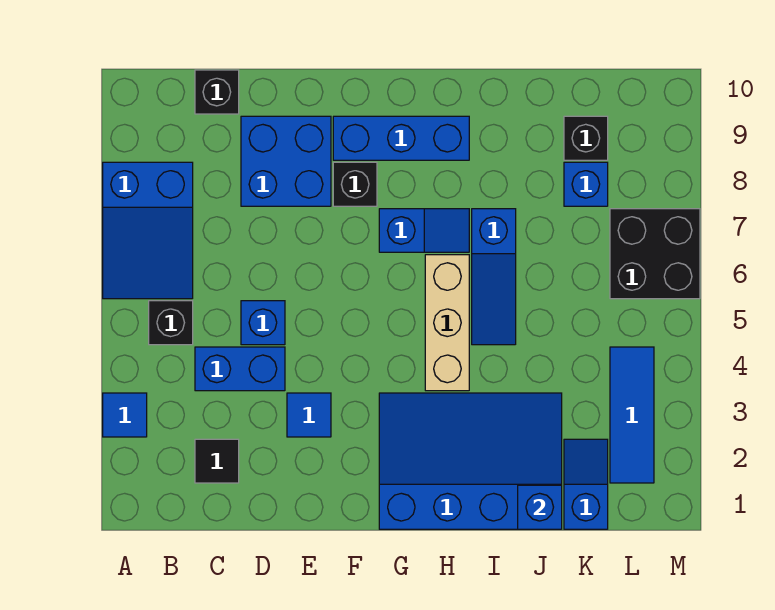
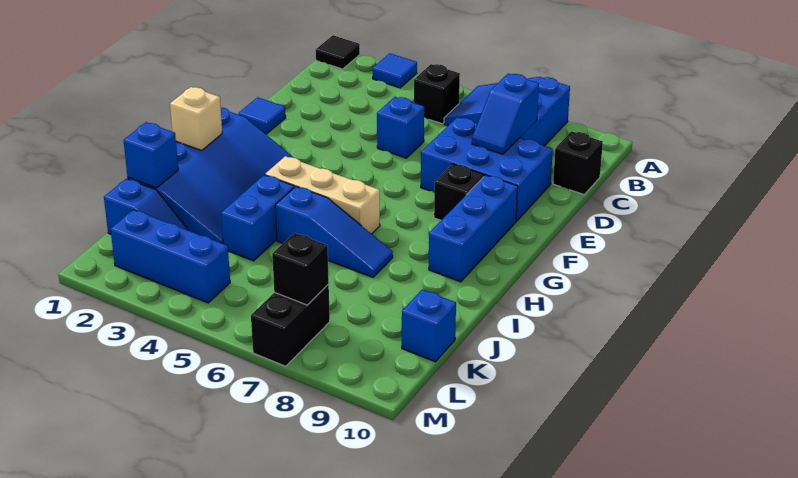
black tile C2 level 1 -> black tile A1 level 1
blue brick C4:D4 level 1 -> blue brick I4:J4 level 1
blue brick D8:E9 level 1 -> blue brick D7:E9 level 1
blue tile E3 level 1 -> blue tile E1 level 1
blue slope G7:H7 level 1 top G -> blue slope C8:D8 level 2 top C
none -> tan brick H1 level 2
blue slope I5:I7 level 1 top 7 -> blue slope I5:I7 level 1 top 5
blue brick K8 level 1 -> blue brick K10 level 1
black brick K9 level 1 -> black brick L7 level 2
blue tile L2:L4 level 1 -> blue brick L2:L4 level 1
black brick L6:M7 level 1 -> black brick L7:M7 level 1

